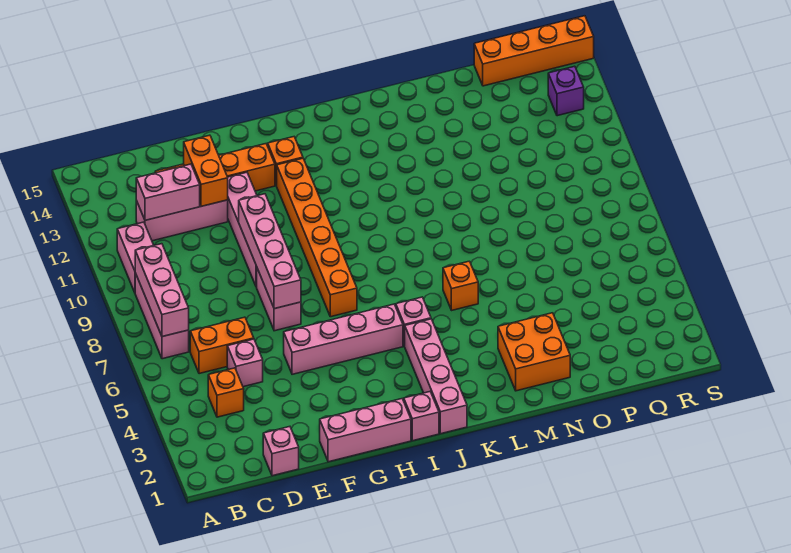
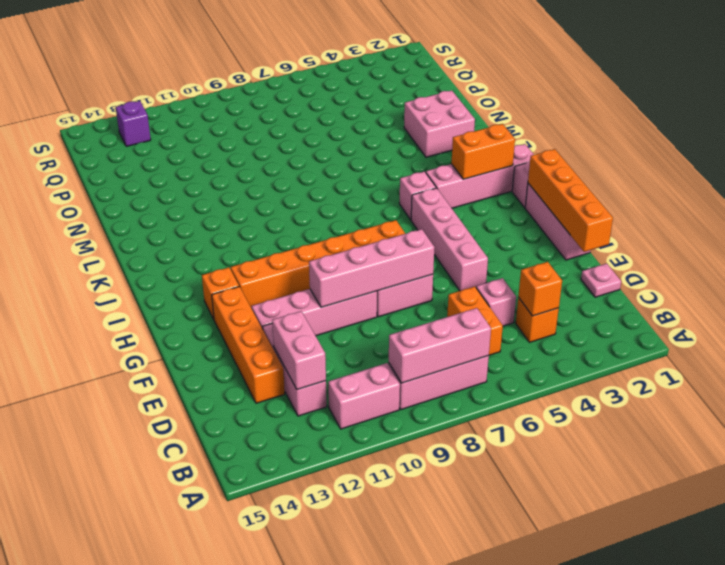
pink brick D1 level 1 -> pink plate D1 level 1
orange brick E12:E13 level 2 -> orange brick J2:J3 level 2
orange brick L6 level 1 -> orange brick C4 level 2
orange brick M2:N3 level 1 -> pink brick M2:N3 level 1
orange brick P15:S15 level 1 -> orange brick E1:H1 level 2

